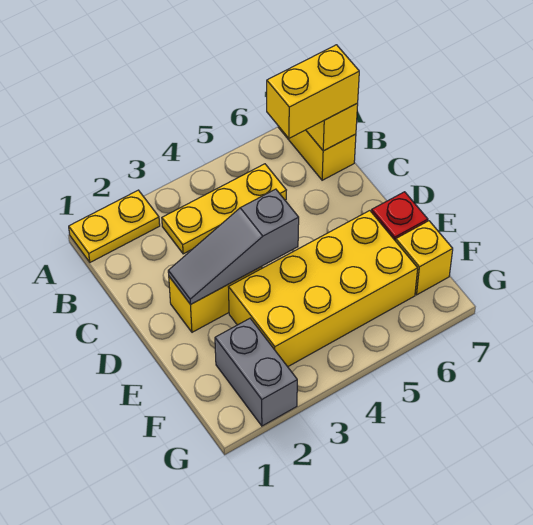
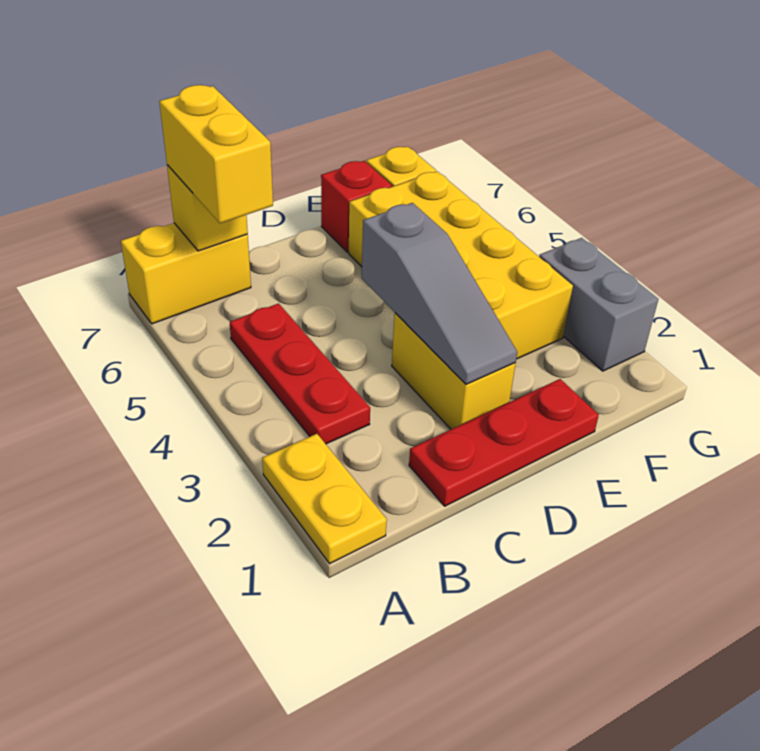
yellow plate B3:B5 level 1 -> red plate B3:B5 level 1
none -> red plate C1:E1 level 1
grey brick F2:G2 level 1 -> grey brick G2:G3 level 1

